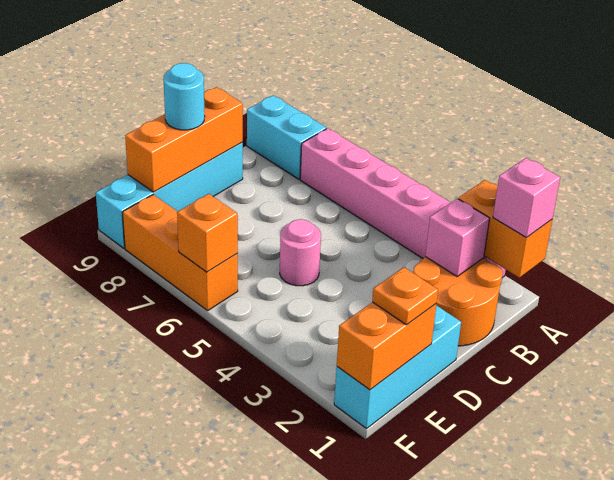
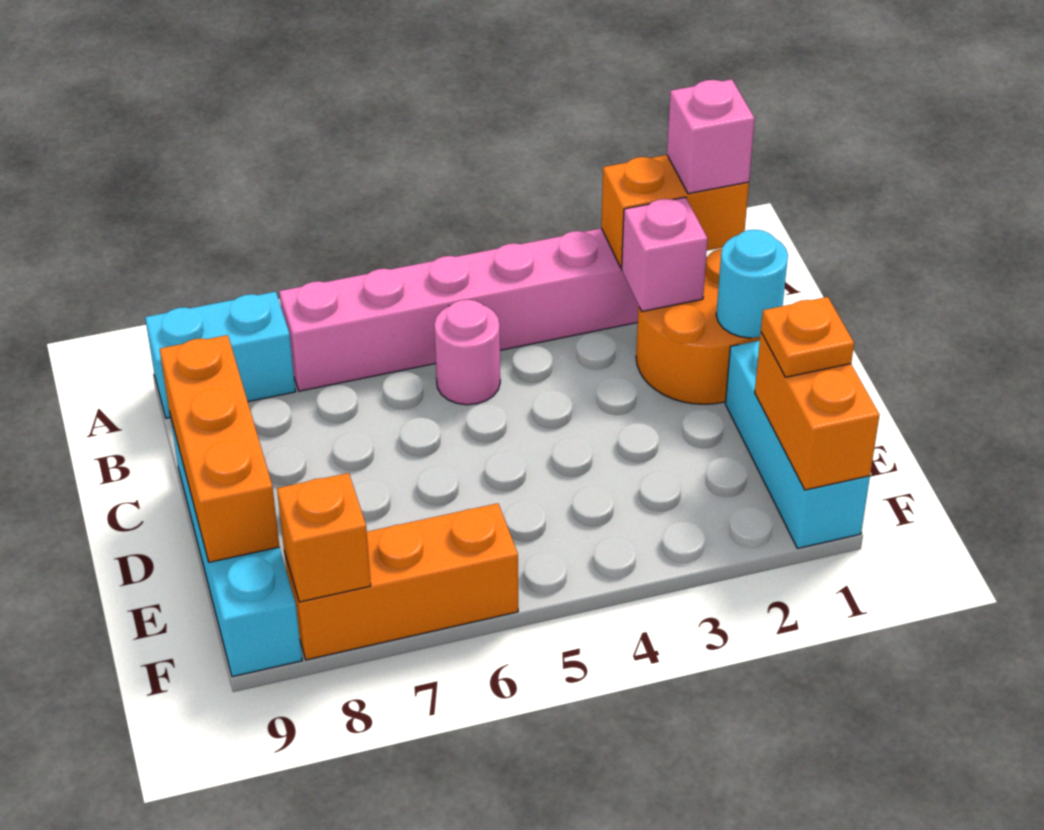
pink round brick D5 level 1 -> pink round brick B5 level 1
cyan round brick D9 level 3 -> cyan round brick C1 level 2
orange brick F6 level 2 -> orange brick F8 level 2

